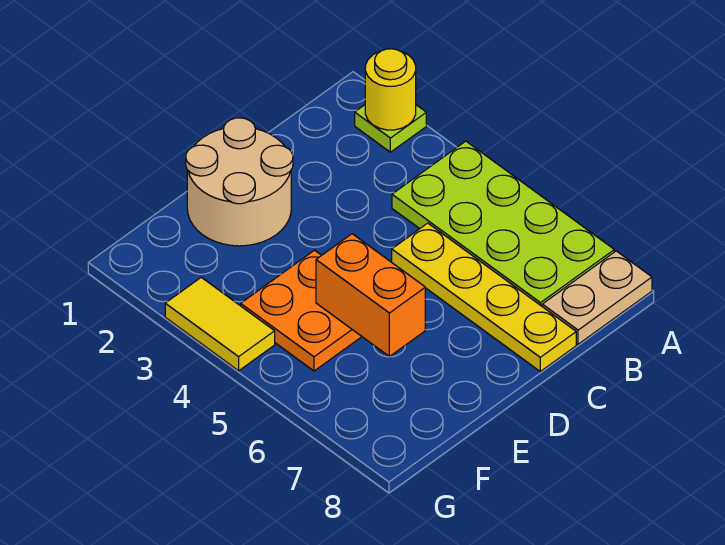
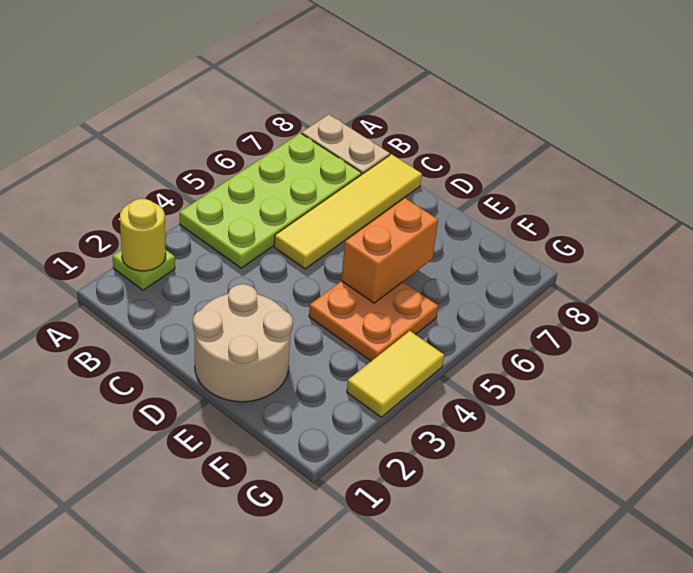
yellow plate C5:C8 level 1 -> yellow tile C5:C8 level 1

